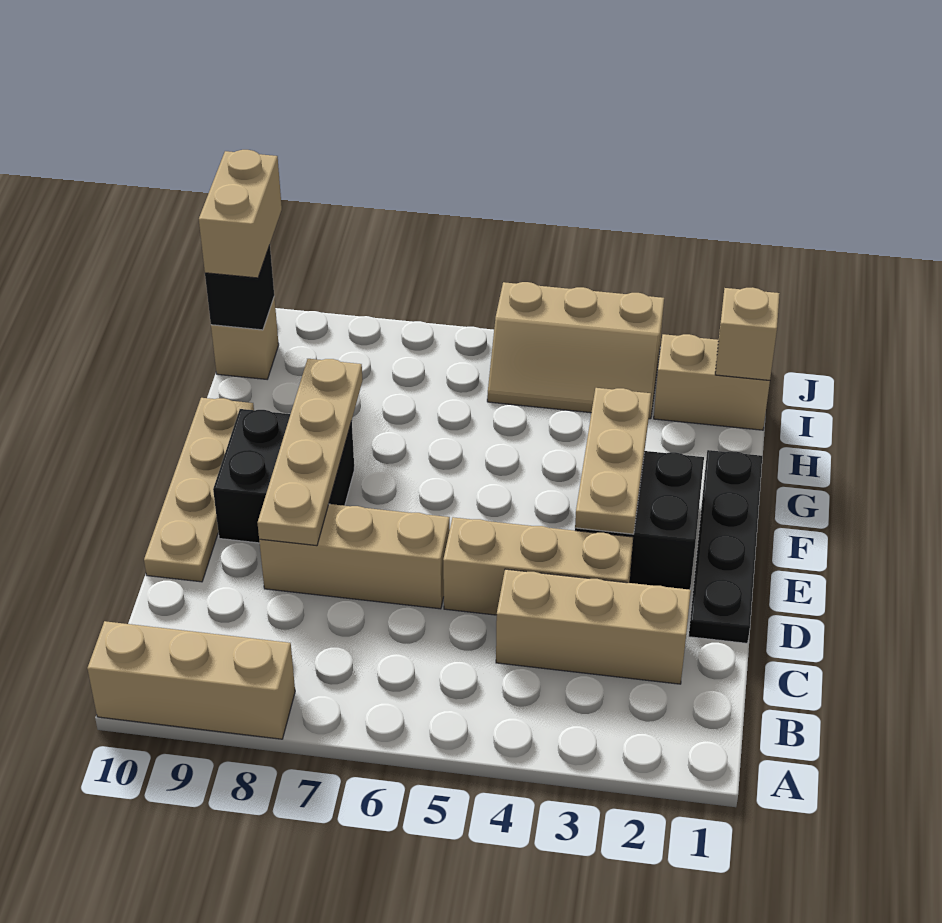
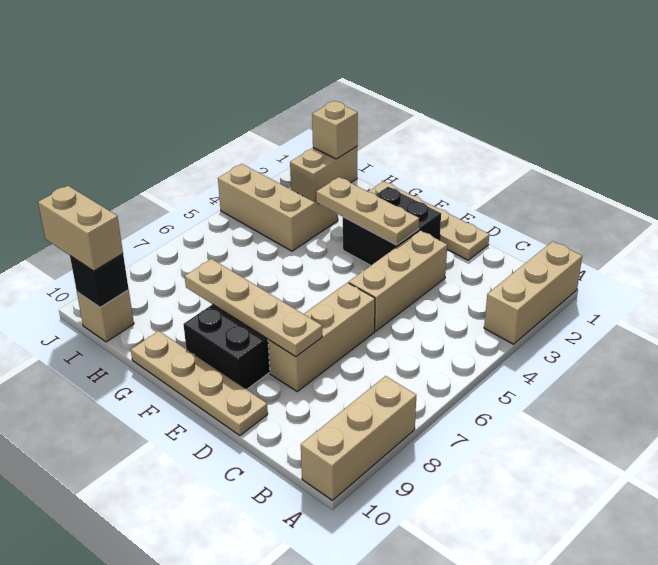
tan brick C2:C4 level 1 -> tan brick A1:A3 level 1
black plate D1:G1 level 1 -> tan plate D1:G1 level 1
tan slope I3:J5 level 1 top J -> tan slope H3:J4 level 1 top 4

